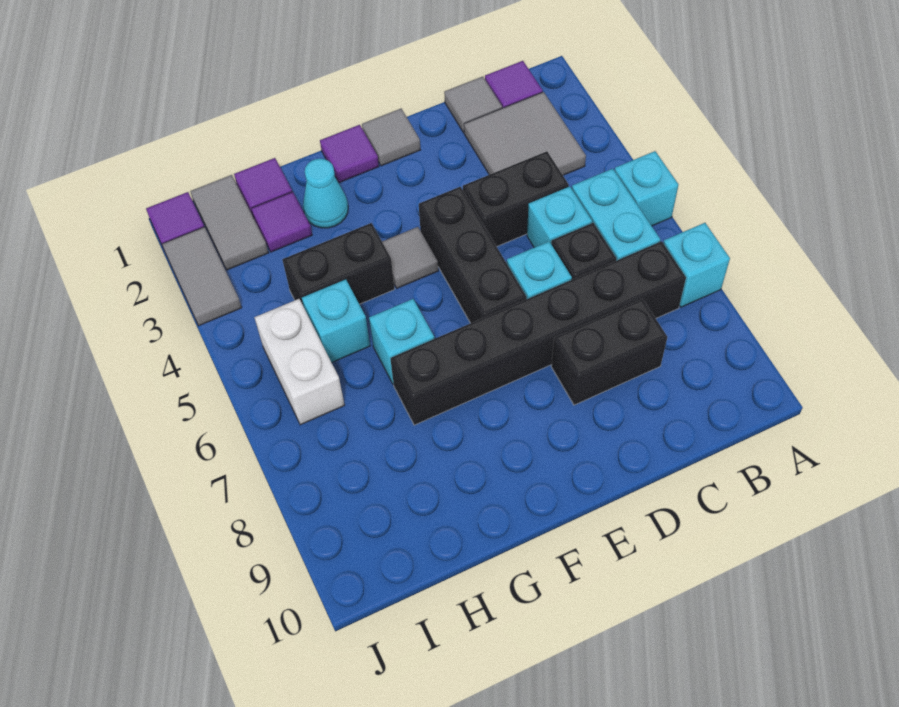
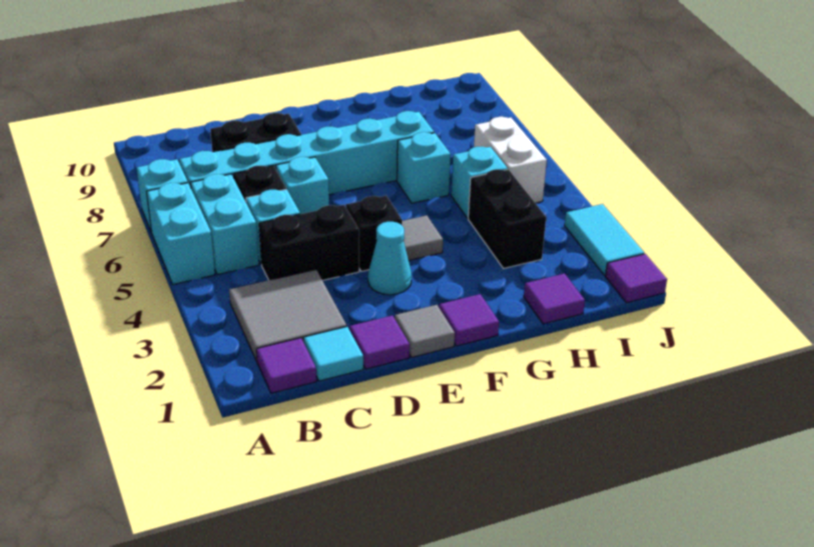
cyan brick A5 level 1 -> cyan brick A5:A6 level 1
black brick B7:G7 level 1 -> cyan brick B7:G7 level 1
grey tile C1 level 1 -> cyan tile C1 level 1
black brick E4:E6 level 1 -> black brick E4 level 1
cyan cone G2 level 1 -> cyan cone E3 level 1
black brick G4:H4 level 1 -> black brick H3:H4 level 1
purple tile H2 level 1 -> purple tile D1 level 1
grey tile I1:I2 level 1 -> none
grey tile J2:J3 level 1 -> cyan tile J2:J3 level 1

